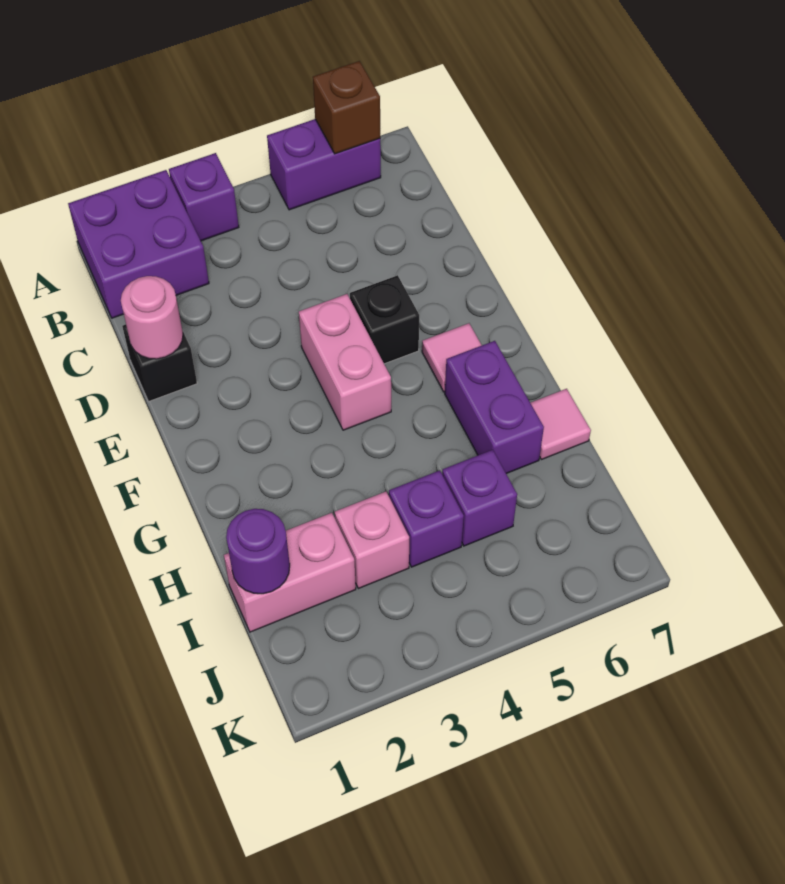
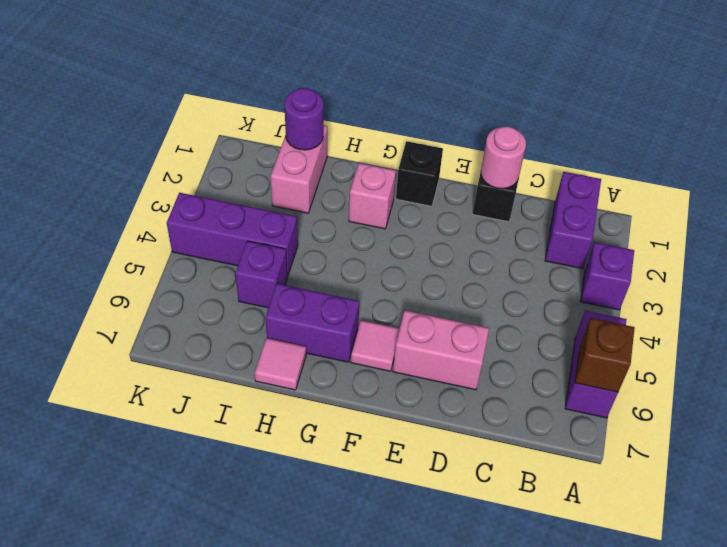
purple brick A1:B2 level 1 -> purple brick B1:B2 level 1
pink brick E4:F4 level 1 -> pink brick D6:E6 level 1
black brick E5 level 1 -> black brick F1 level 1
pink brick I3 level 1 -> pink brick G2 level 1
purple brick I4 level 1 -> purple brick I4:K4 level 1

